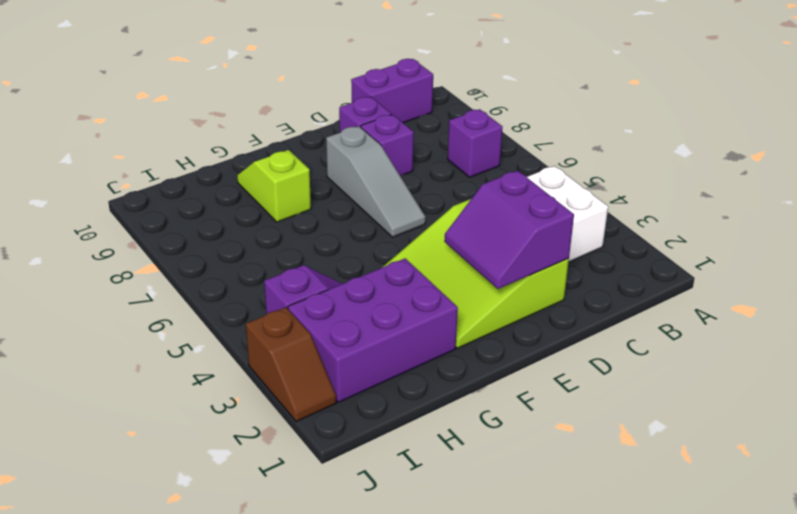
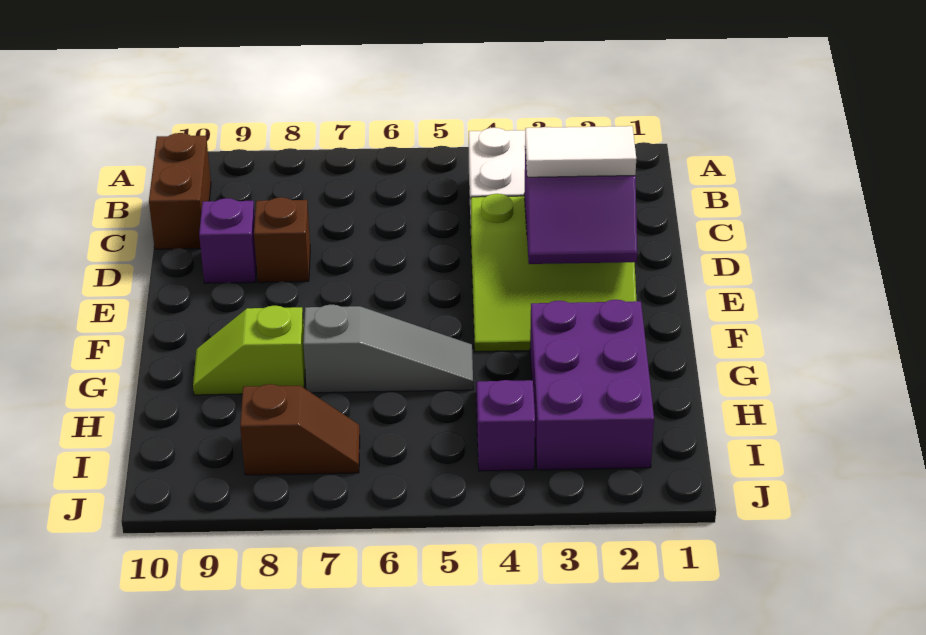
purple brick B7 level 1 -> none
purple brick B10:C10 level 1 -> brown brick B10:C10 level 1
none -> white tile D2:D3 level 3
purple brick D8 level 1 -> brown brick D8 level 1
grey slope E6:E8 level 1 top 8 -> grey slope G5:G7 level 1 top 7
brown slope J2:J3 level 1 top 3 -> brown slope I7:I8 level 1 top 8

